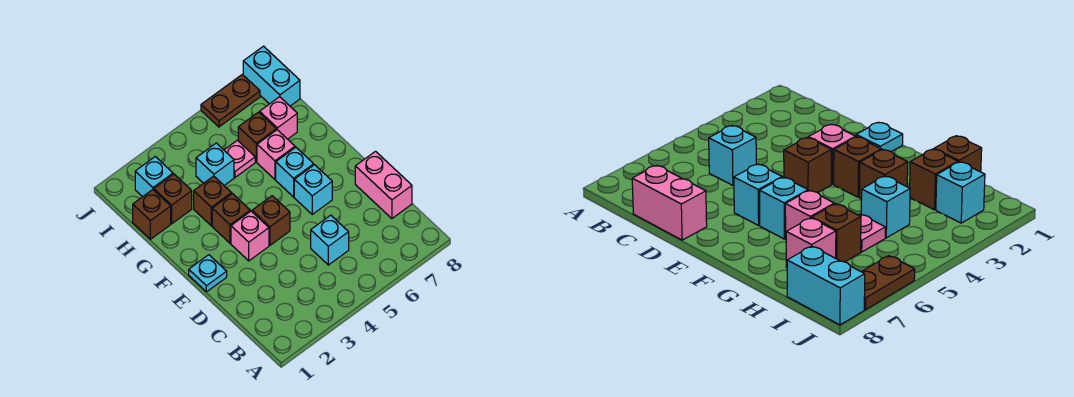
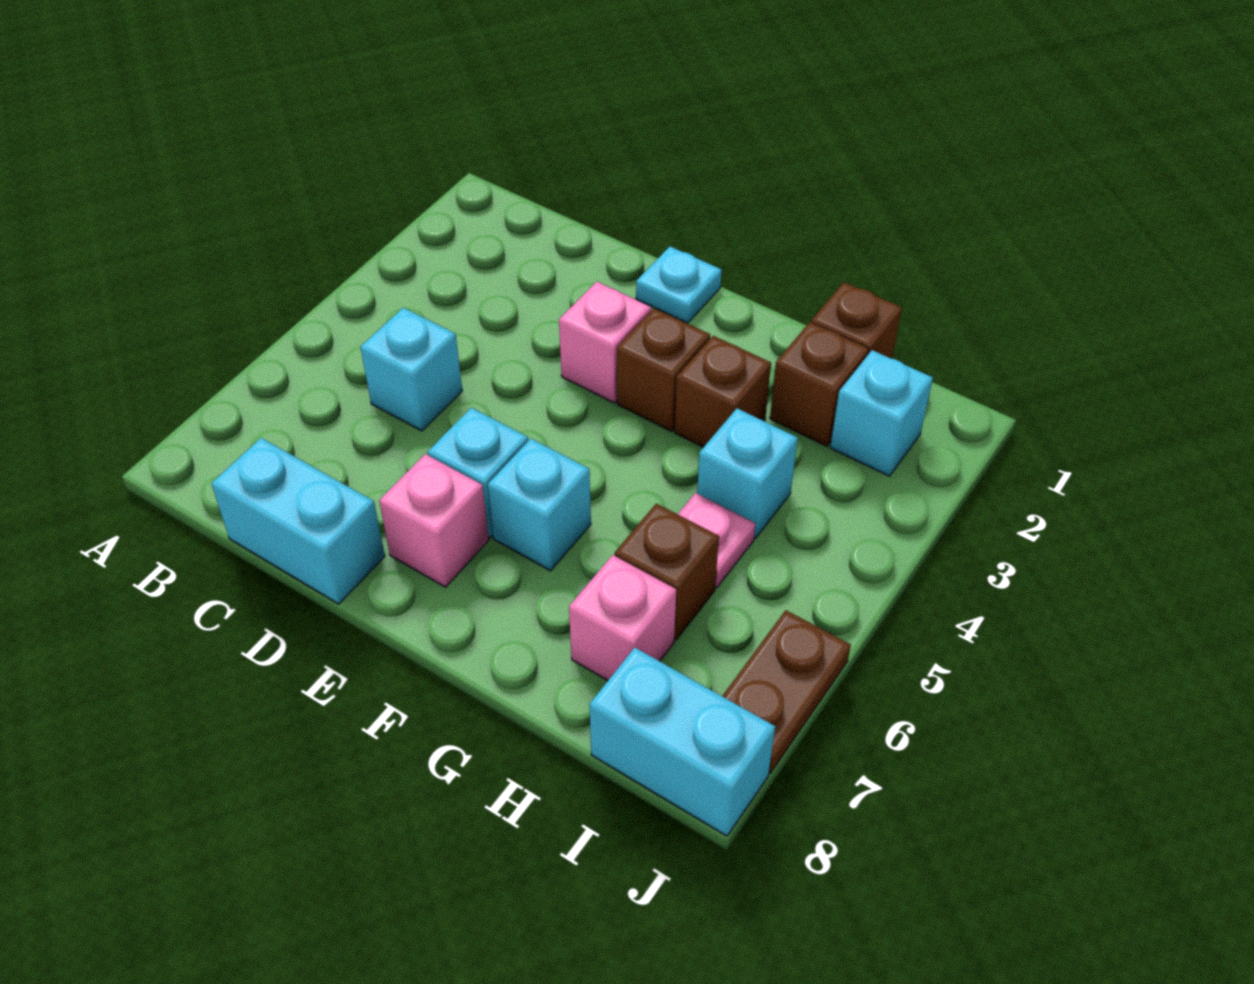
pink brick C8:D8 level 1 -> cyan brick C8:D8 level 1
brown brick E4 level 1 -> none
pink brick G6 level 1 -> pink brick E7 level 1

